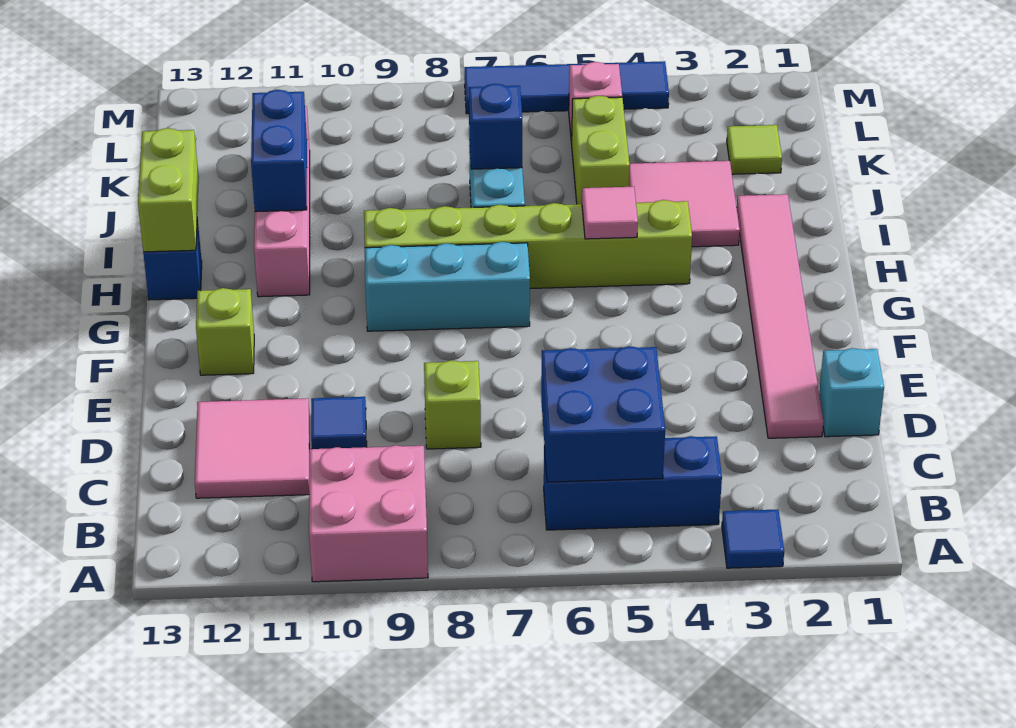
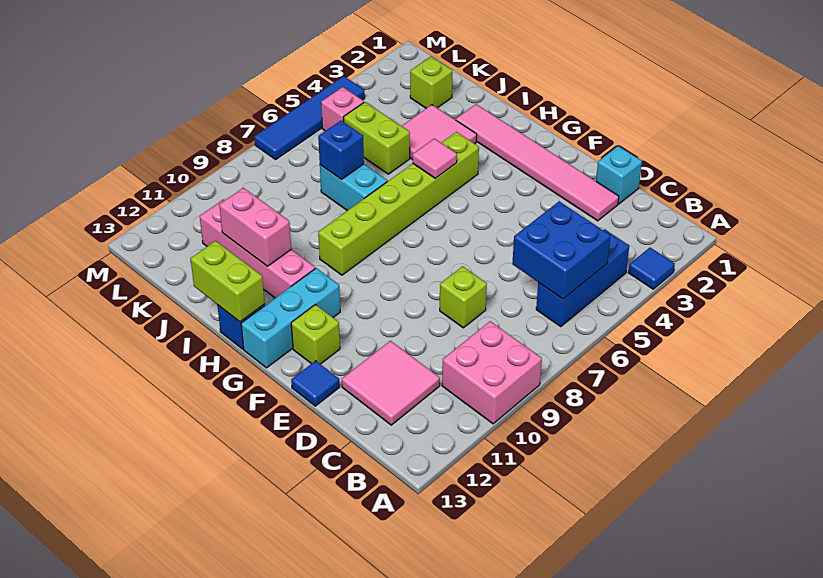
blue tile D10 level 1 -> blue tile E13 level 1
cyan brick G7:G9 level 1 -> cyan brick G11:G13 level 1
blue brick I11:J11 level 2 -> pink brick I11:J11 level 2
lime tile K2 level 1 -> lime brick K2 level 1

